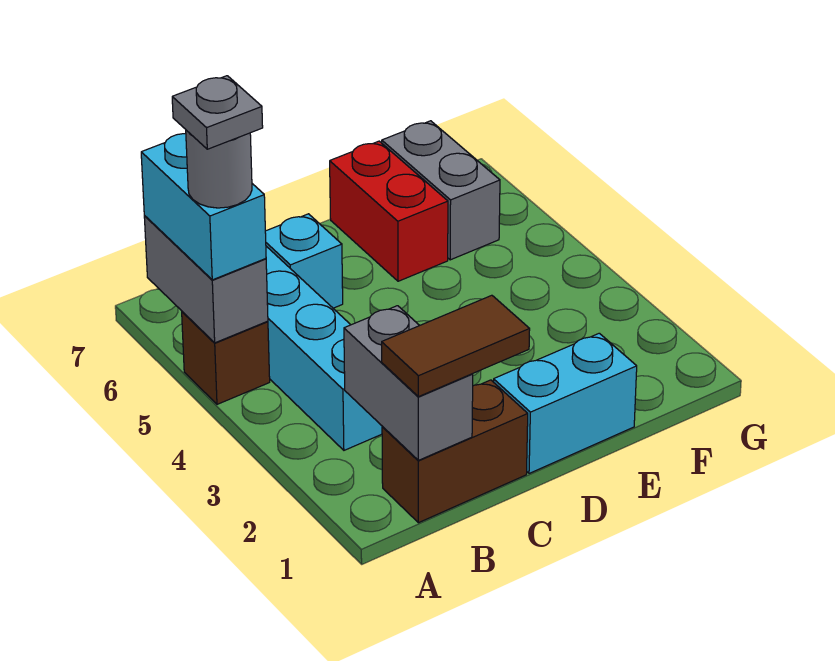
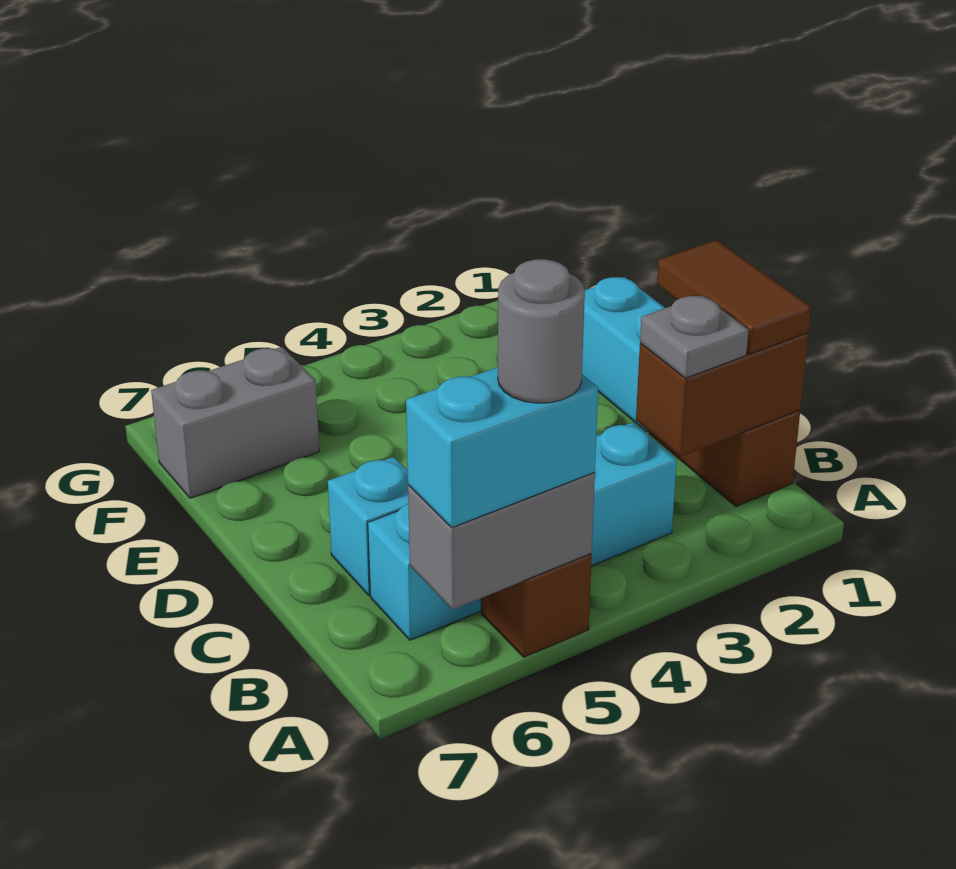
grey plate A5 level 5 -> grey plate B2 level 3
grey brick B1:B2 level 2 -> brown brick B1:B2 level 2
red brick E6:E7 level 1 -> none

